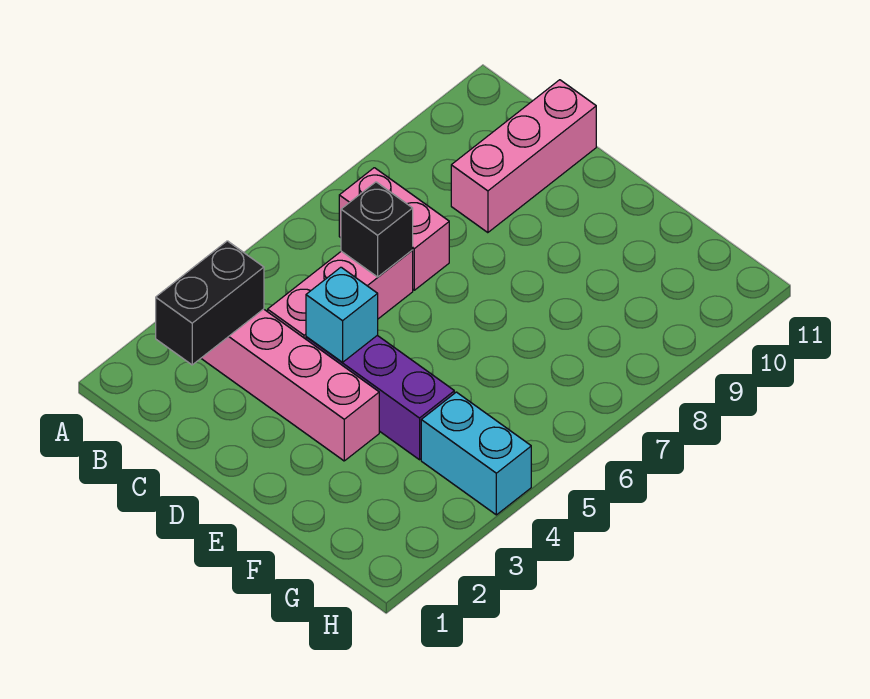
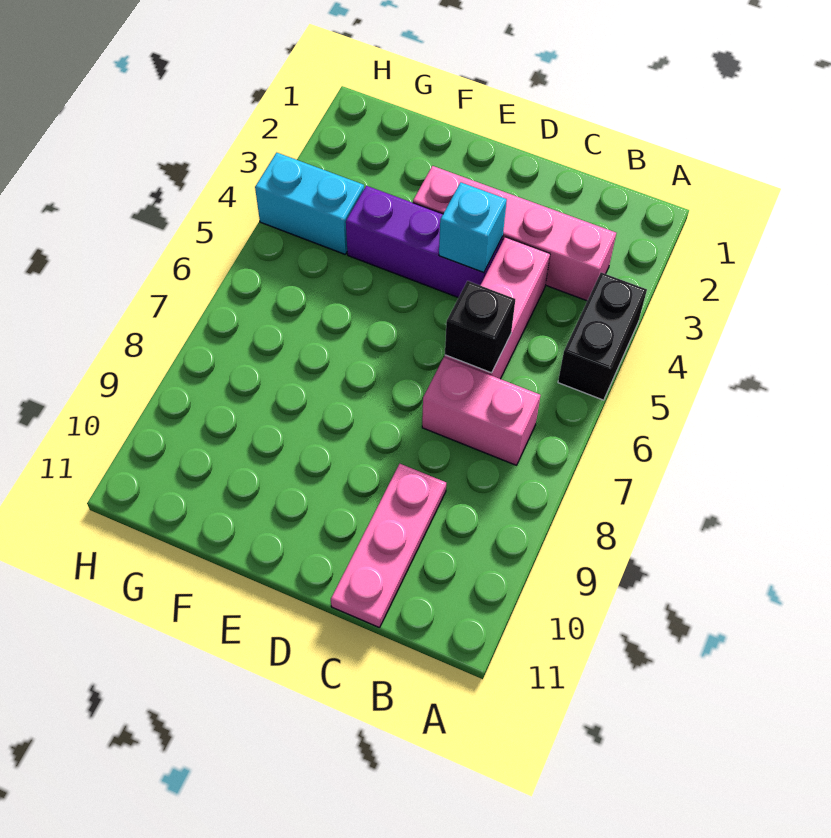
black brick B2:B3 level 2 -> black brick A4:A5 level 1
pink brick C9:C11 level 1 -> pink plate C9:C11 level 1

